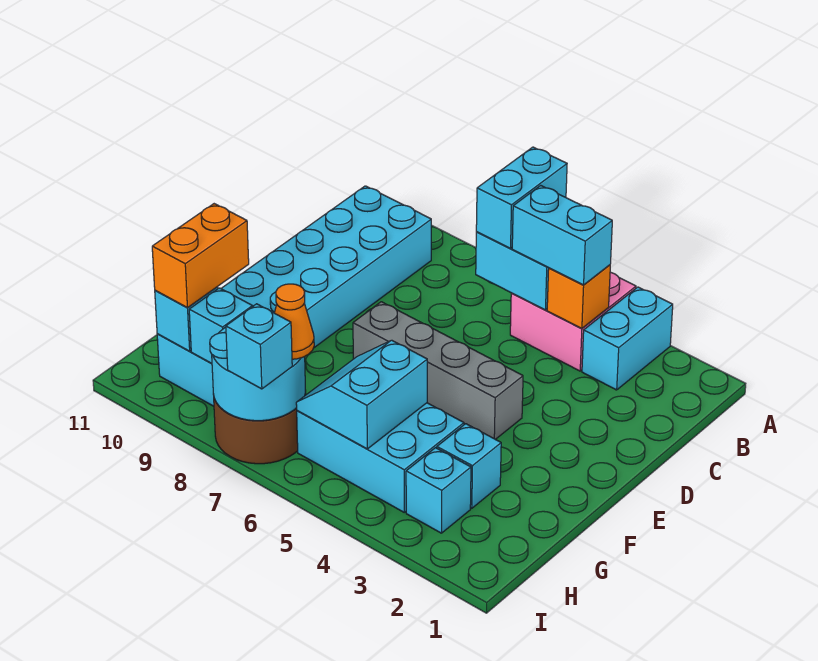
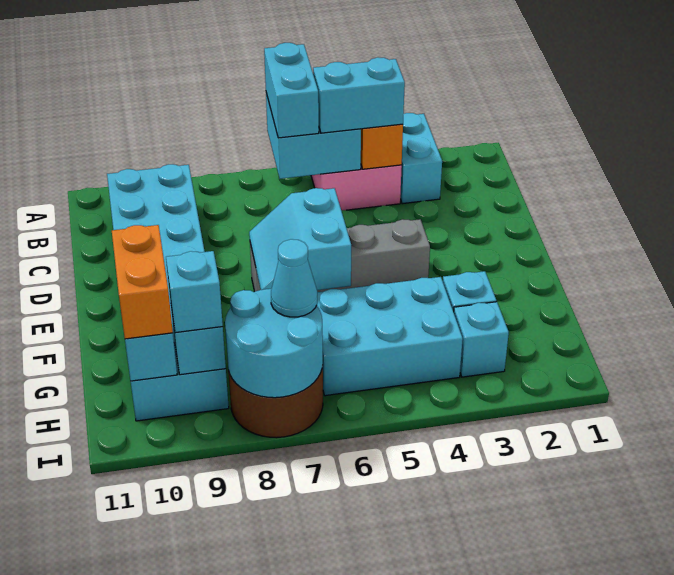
cyan slope G5:H6 level 2 top 5 -> cyan slope E6:F7 level 2 top 6
orange cone H7 level 3 -> cyan cone H7 level 3
cyan brick I7 level 3 -> cyan brick H9 level 3

